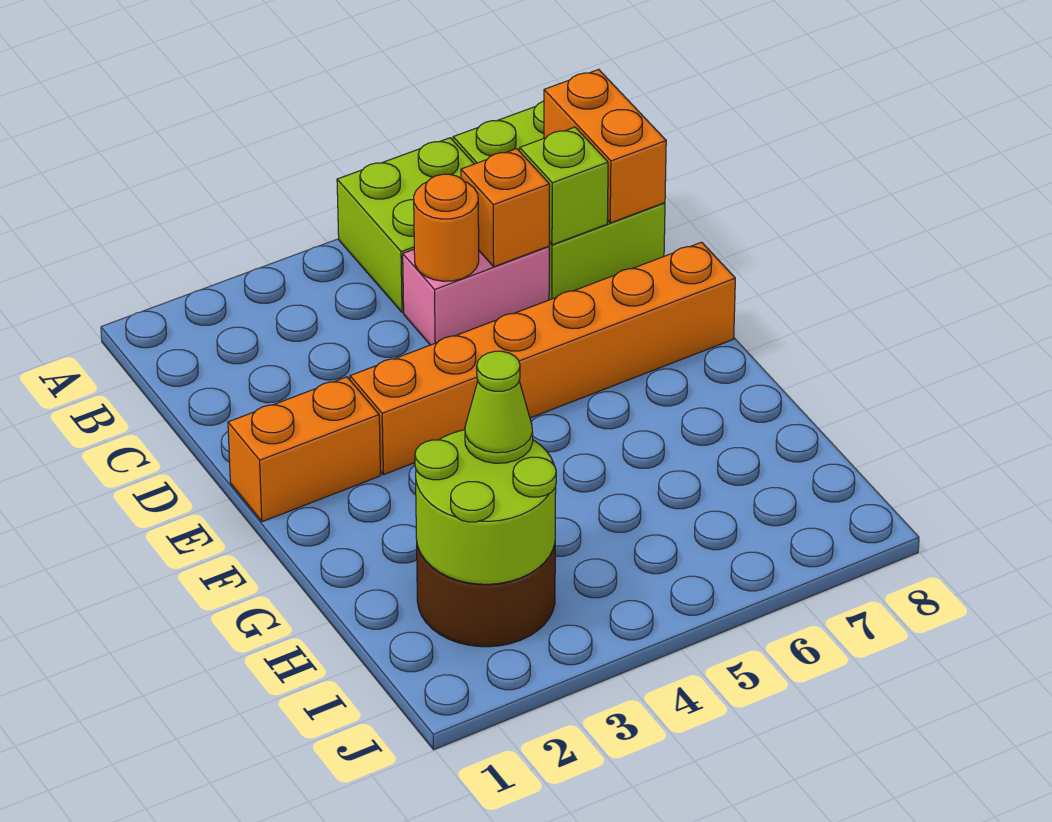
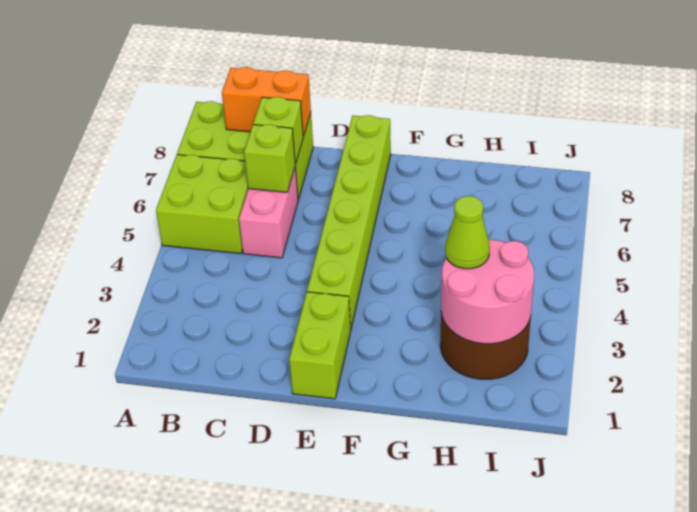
orange round brick C5 level 2 -> none
orange brick C6 level 2 -> lime brick C6 level 2
orange brick E1:E2 level 1 -> lime brick E1:E2 level 1
orange brick E3:E8 level 1 -> lime brick E3:E8 level 1
lime round brick H2:I3 level 2 -> pink round brick H2:I3 level 2

